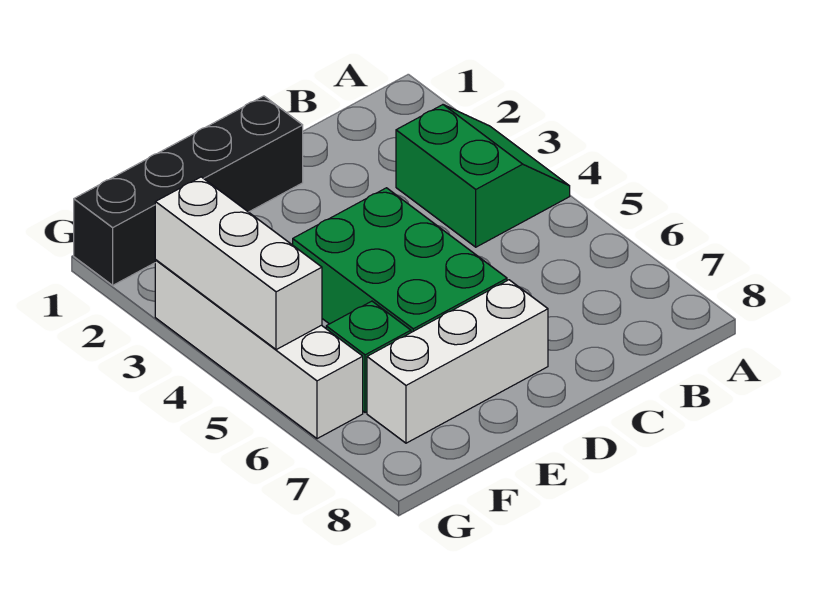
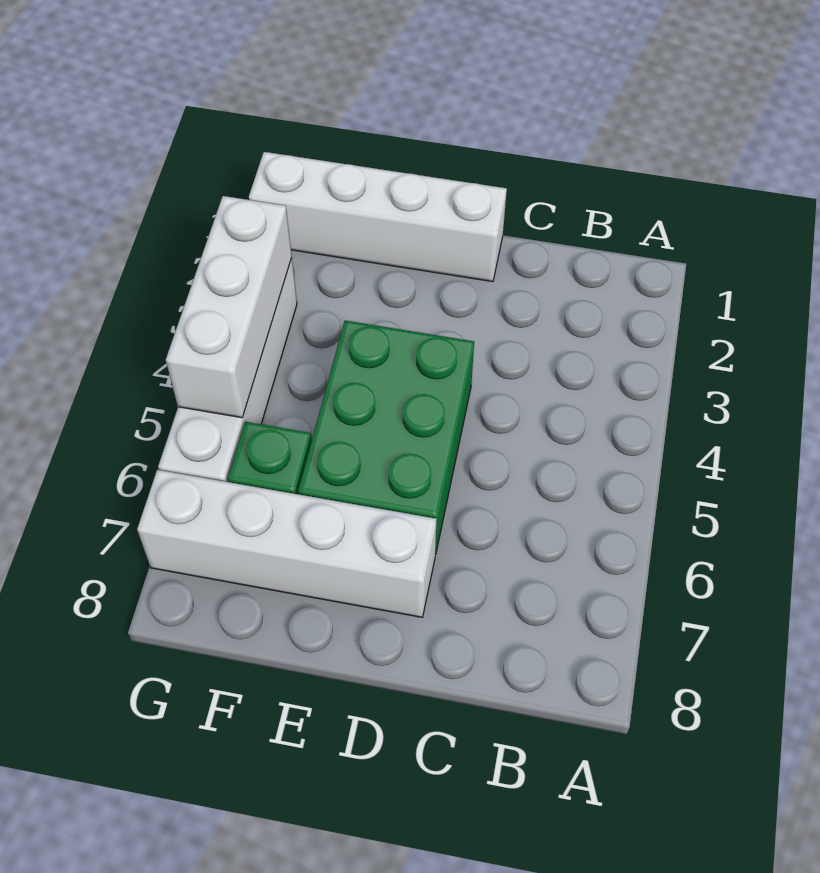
green slope A3:B4 level 1 top B -> none
black brick D1:G1 level 1 -> white brick D1:G1 level 1
white brick D7:F7 level 1 -> white brick D7:G7 level 1

